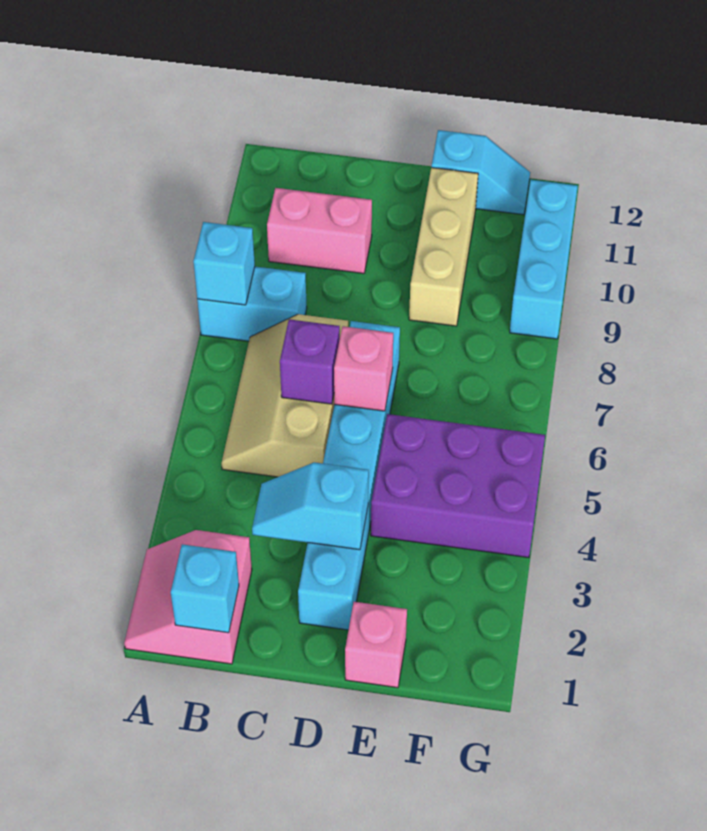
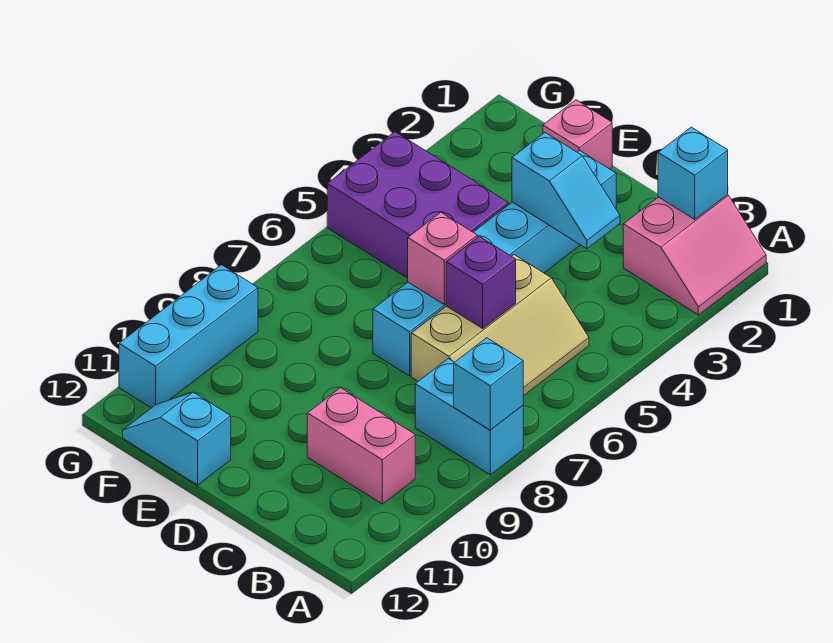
tan brick E9:E11 level 1 -> none

